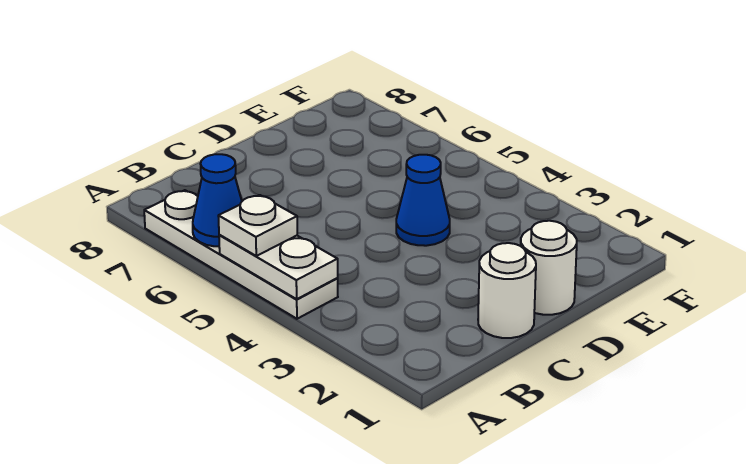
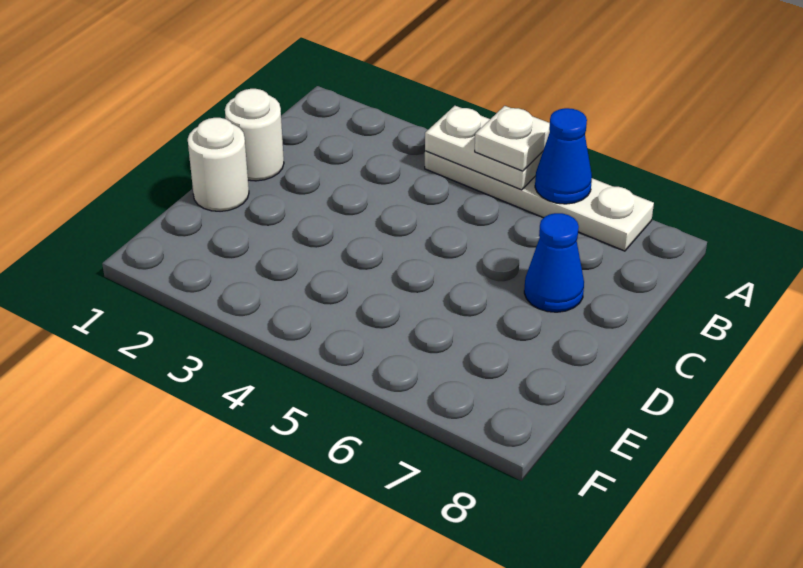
blue cone D4 level 1 -> blue cone C7 level 1

